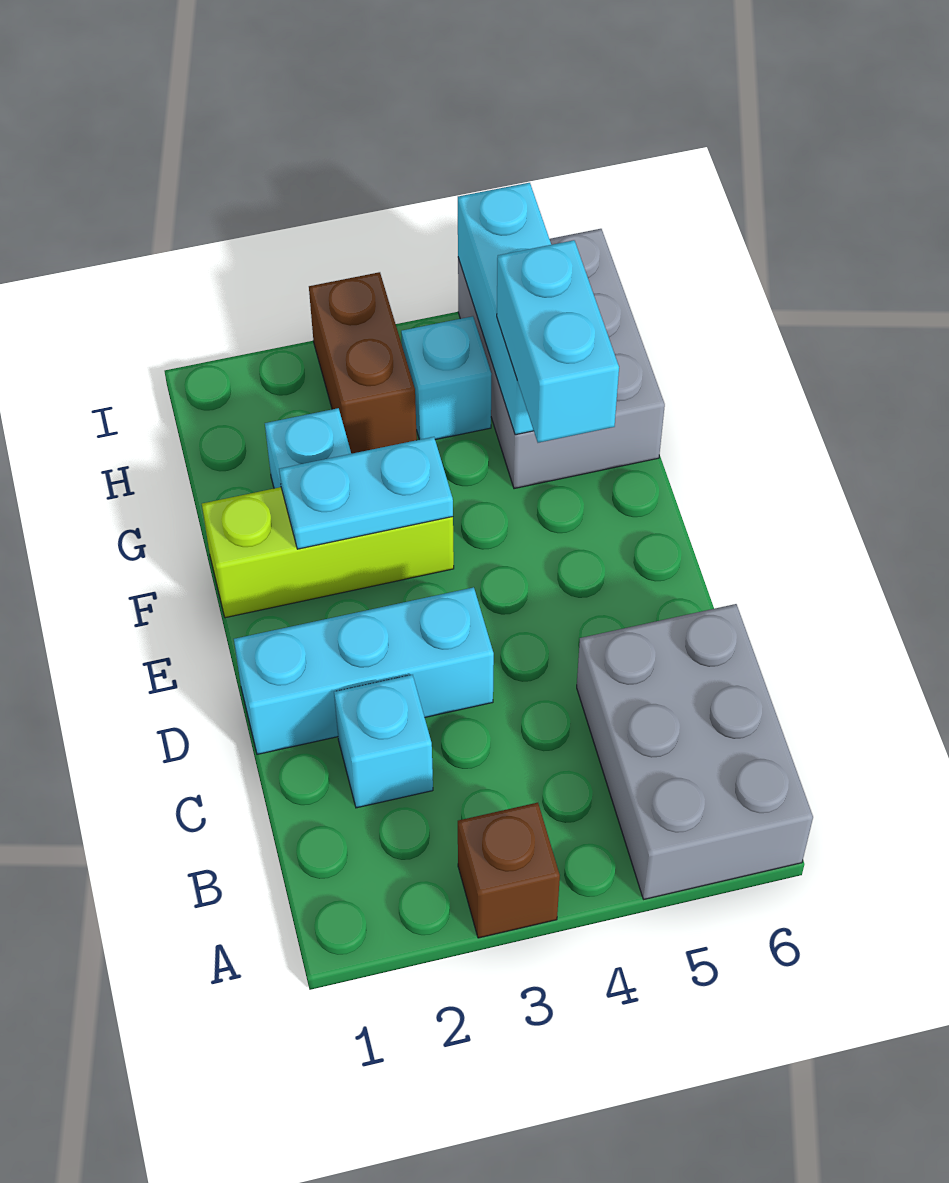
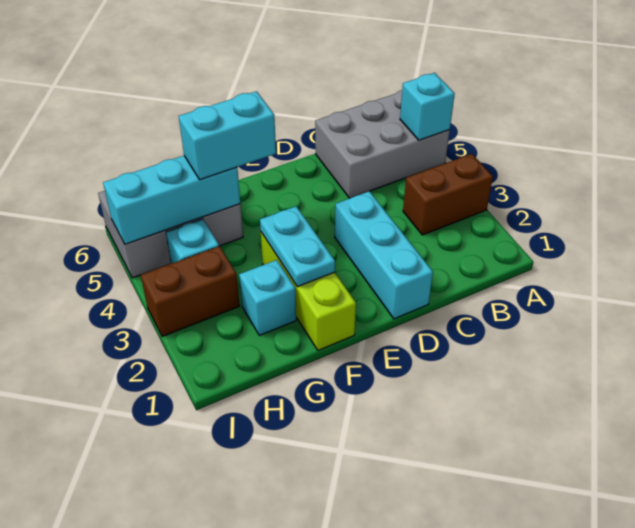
brown brick A3 level 1 -> brown brick A3:B3 level 1
cyan brick C2 level 1 -> cyan brick A5 level 2

